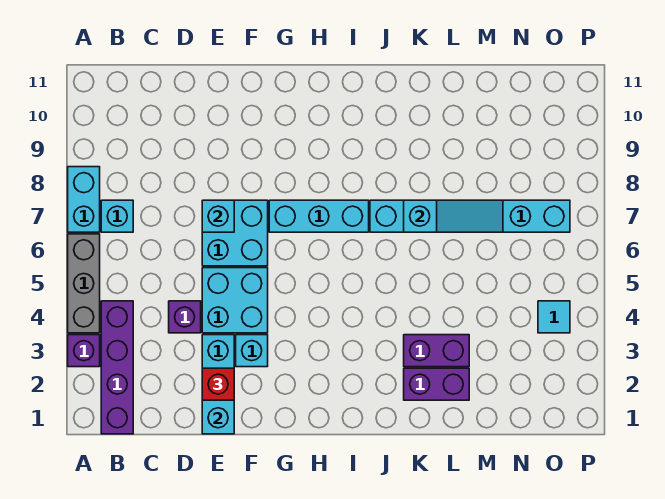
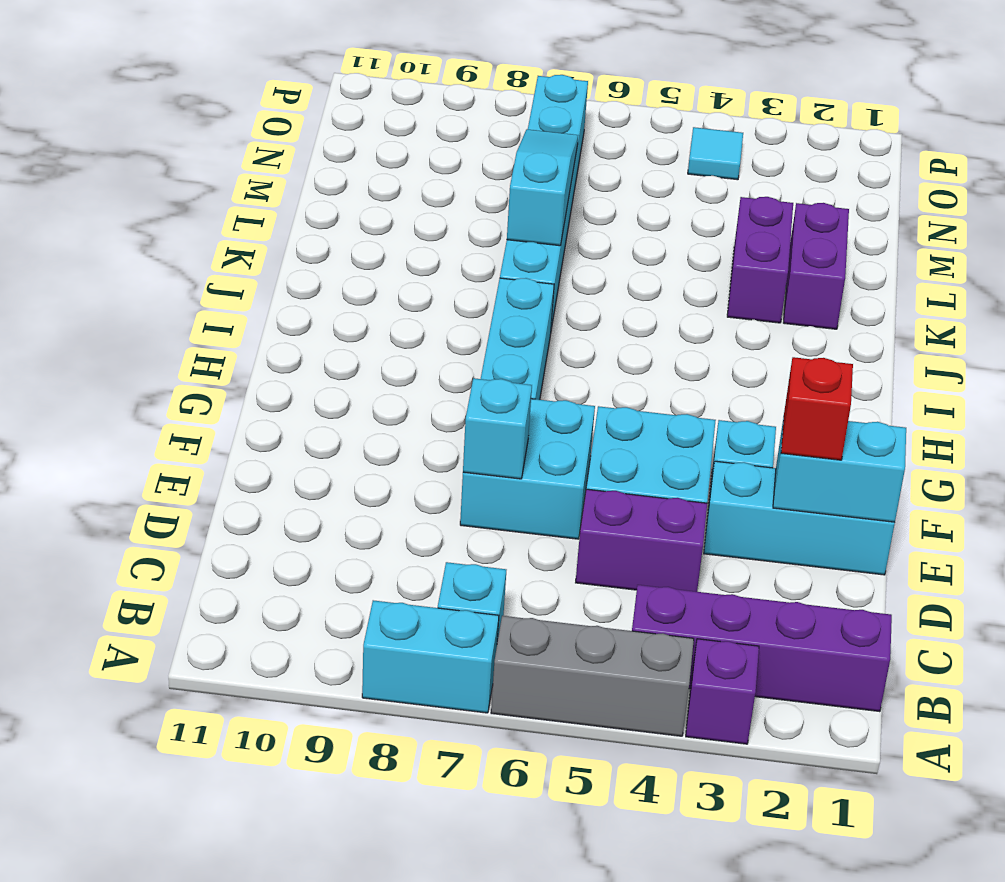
purple brick D4 level 1 -> purple brick D4:D5 level 1

